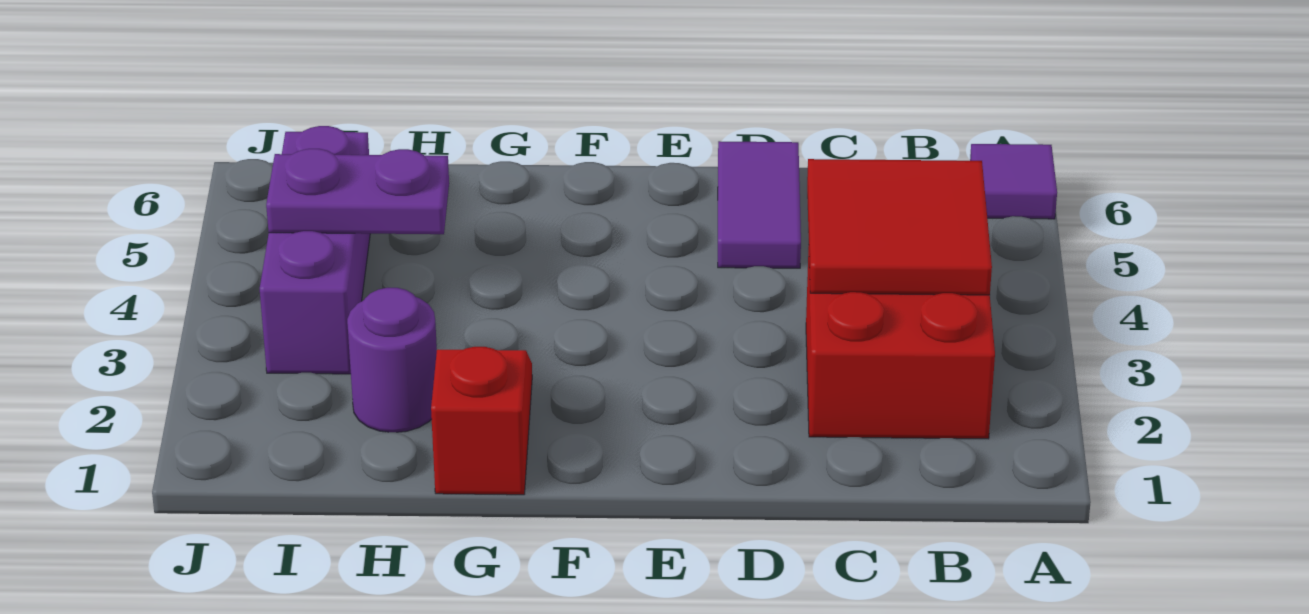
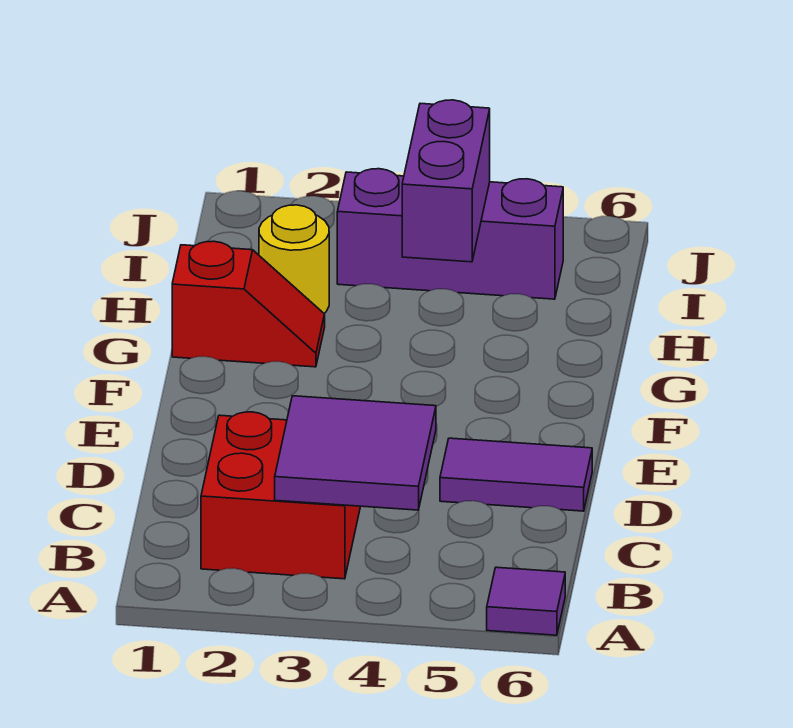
red tile B3:C4 level 2 -> purple tile B3:C4 level 2
purple round brick H2 level 1 -> yellow round brick H2 level 1
purple plate H4:I4 level 2 -> purple brick H4:I4 level 2

